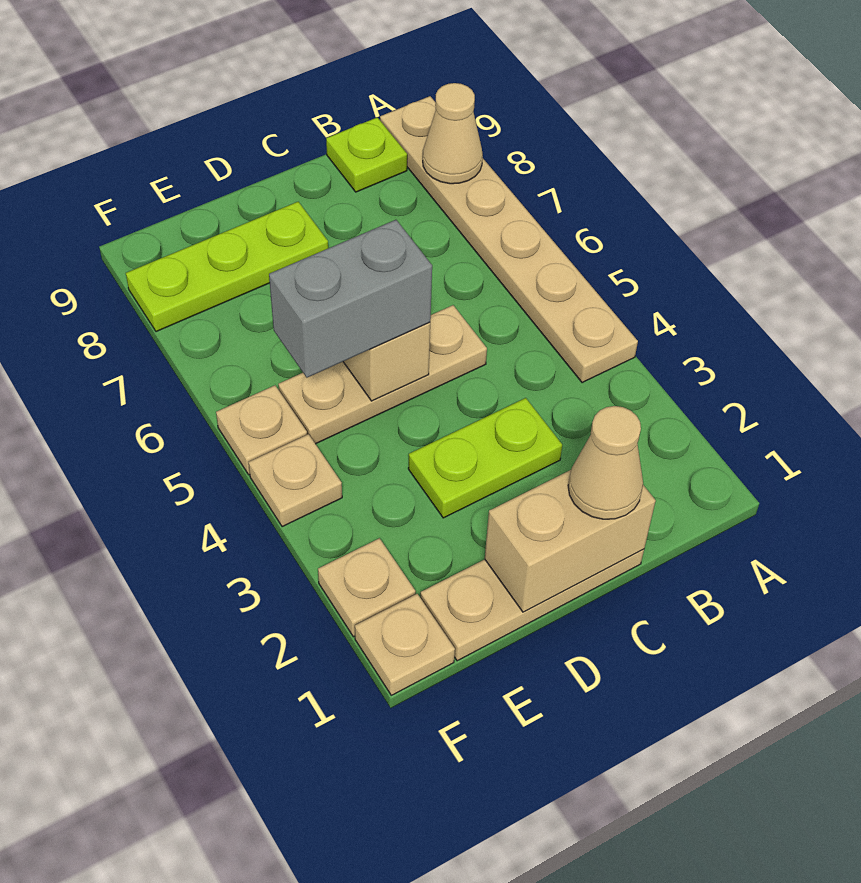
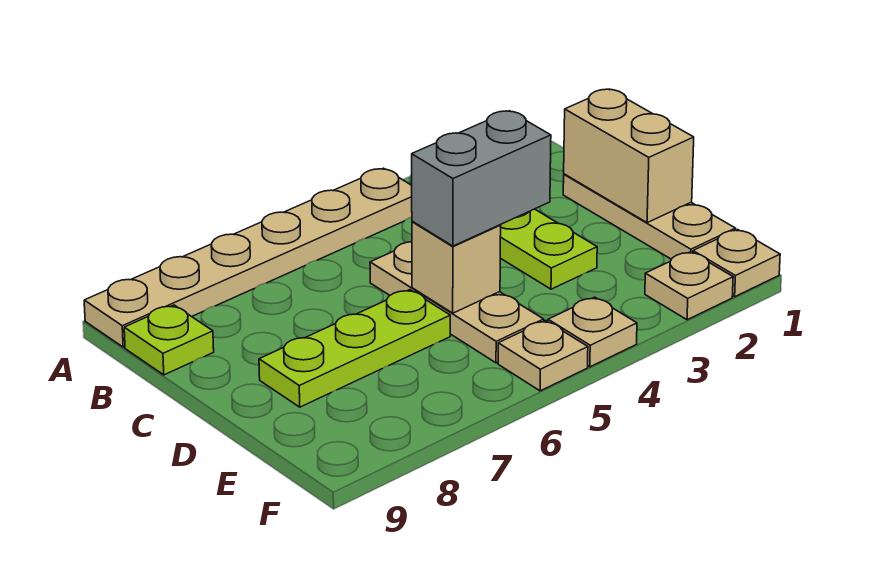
tan cone A8 level 2 -> none
tan cone C1 level 3 -> none
grey brick D5:E5 level 3 -> grey brick D4:D5 level 3
lime plate D8:F8 level 1 -> lime plate D6:D8 level 1

